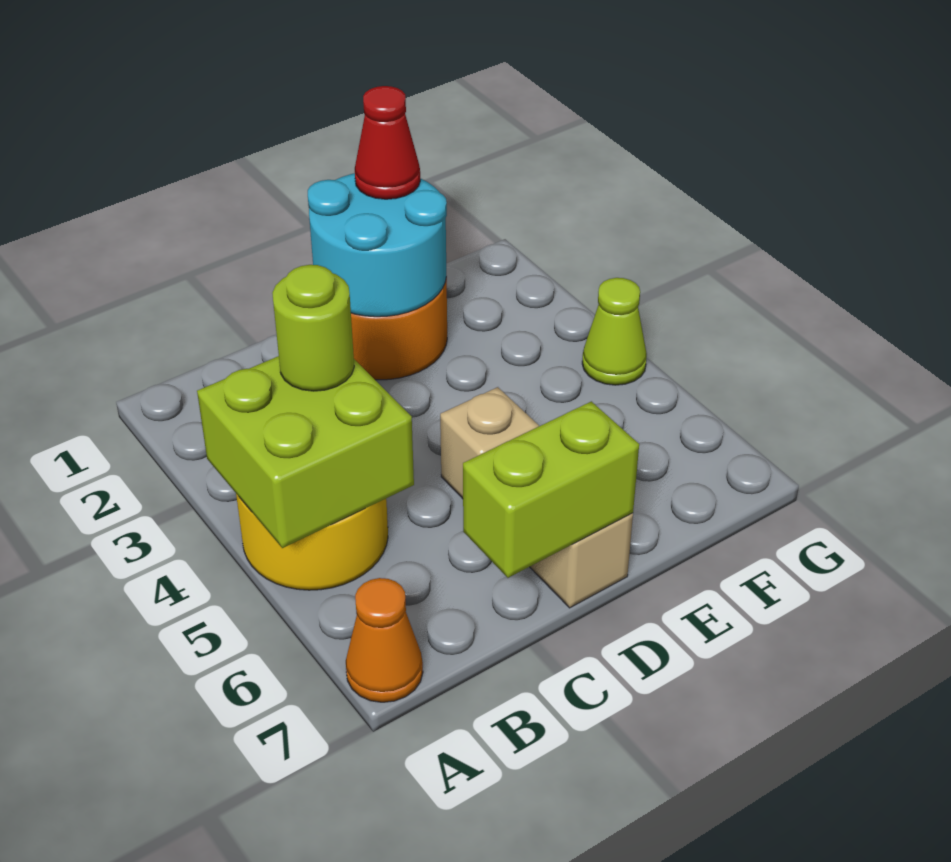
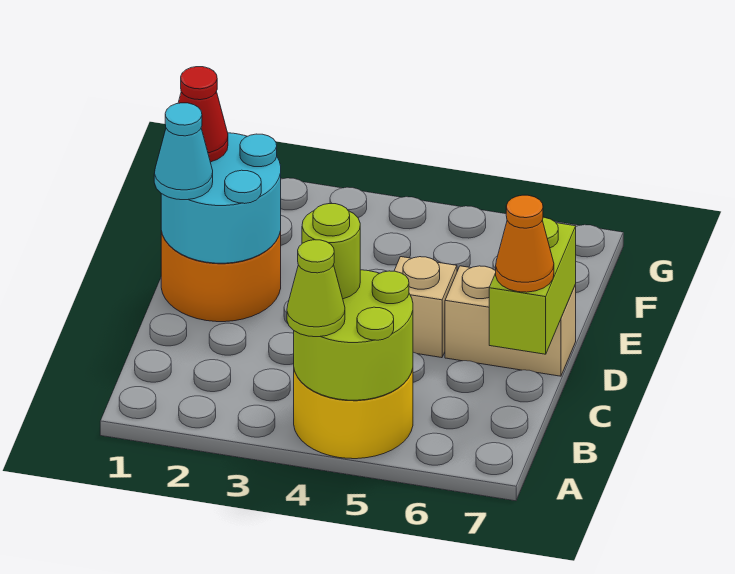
lime brick A4:B5 level 2 -> lime round brick A4:B5 level 2
orange cone A7 level 1 -> orange cone C7 level 3
none -> cyan cone D1 level 3
lime cone G4 level 1 -> lime cone A4 level 3

